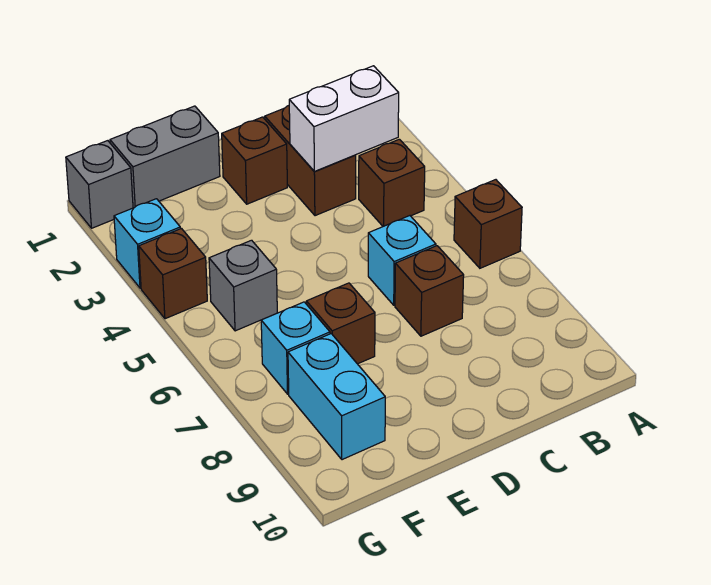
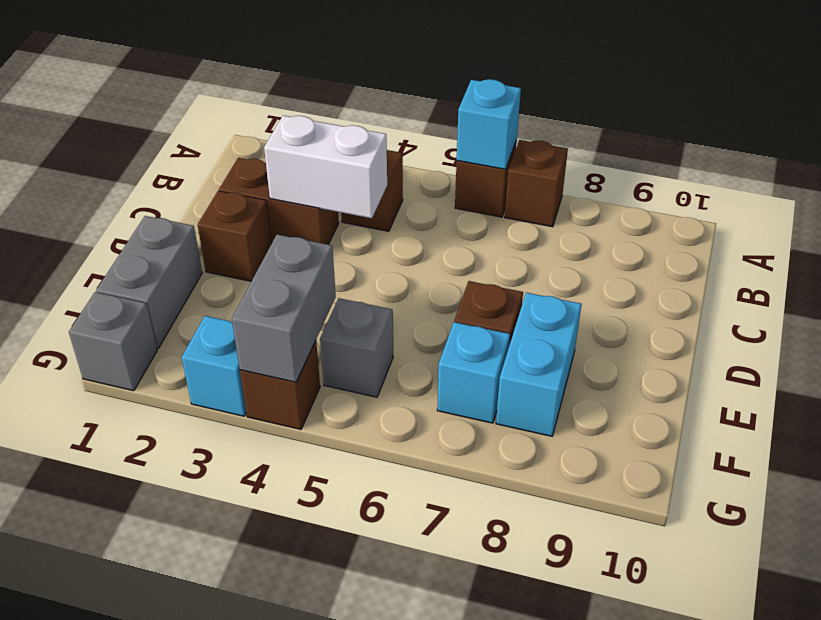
white brick B3:C3 level 2 -> white brick C3:C4 level 2
cyan brick C6 level 1 -> cyan brick A6 level 2
brown brick C7 level 1 -> brown brick A7 level 1
none -> grey brick F4:G4 level 2
cyan brick F8:F9 level 1 -> cyan brick E8:F8 level 1

